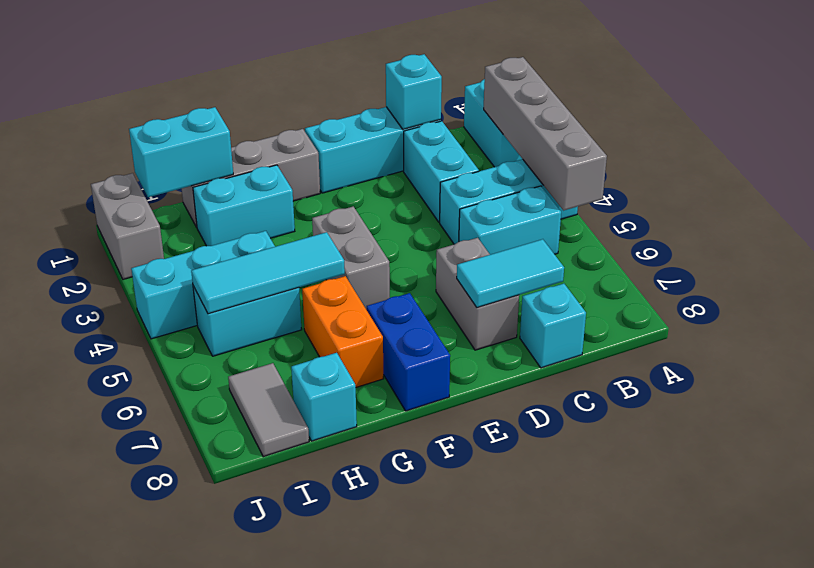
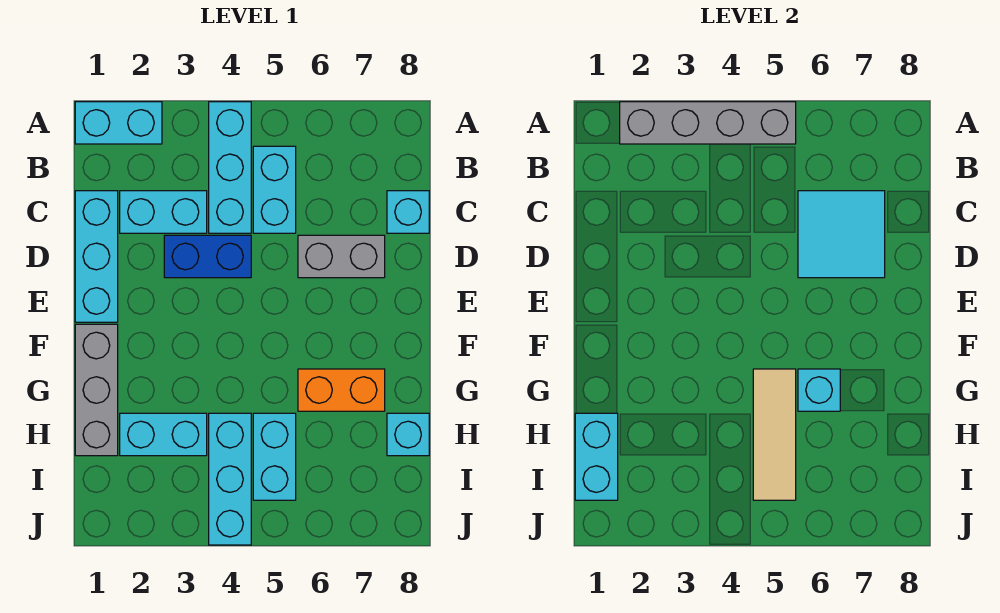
cyan brick C1 level 2 -> cyan brick G6 level 2
cyan tile C7:D7 level 2 -> cyan tile C6:D7 level 2
grey brick F4:F5 level 1 -> none
blue brick F7:F8 level 1 -> blue brick D3:D4 level 1
cyan brick G2:H2 level 1 -> cyan brick H2:H3 level 1
cyan tile G5:I5 level 2 -> tan tile G5:I5 level 2
grey tile I7:I8 level 1 -> none
grey brick J1:J2 level 1 -> none

